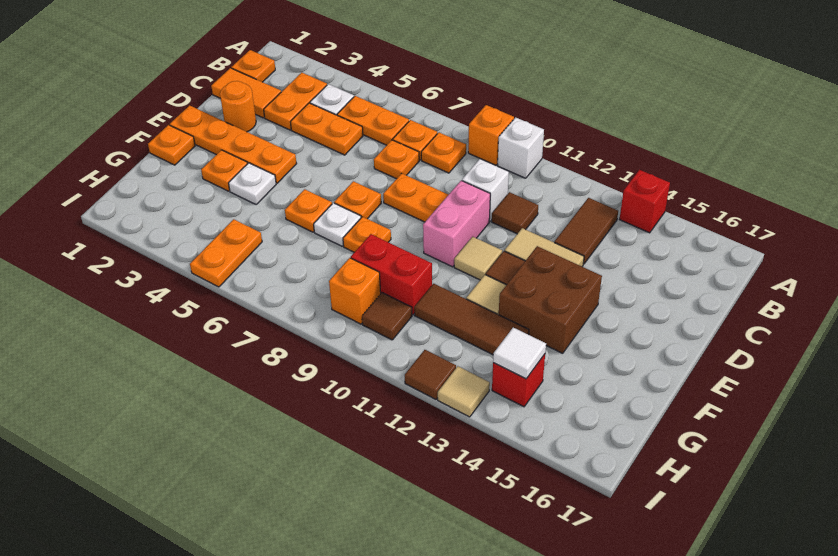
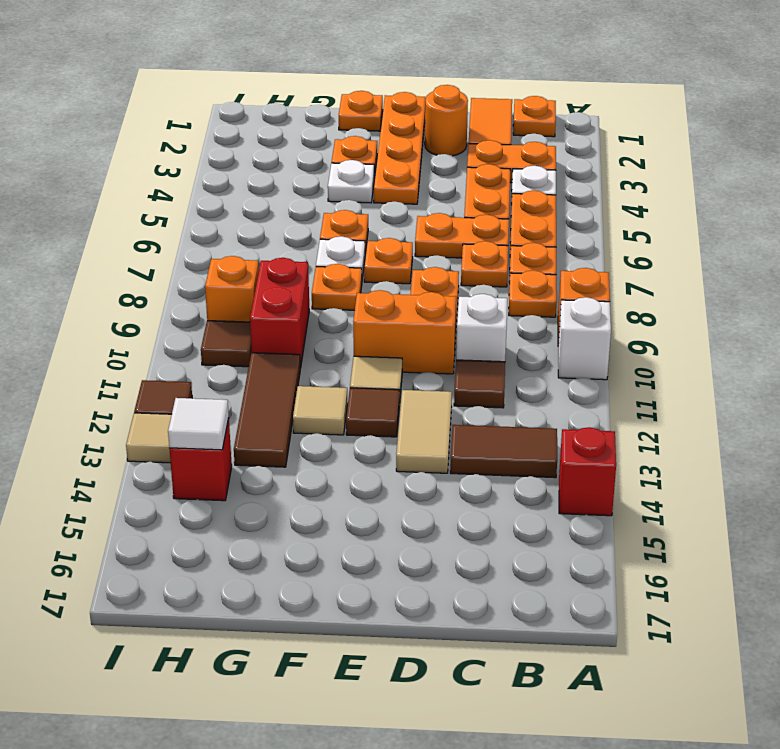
pink brick D10:E10 level 1 -> orange brick D10:E10 level 1
brown brick E13:F14 level 1 -> none
orange plate H5:I5 level 1 -> orange plate C6:D6 level 1

